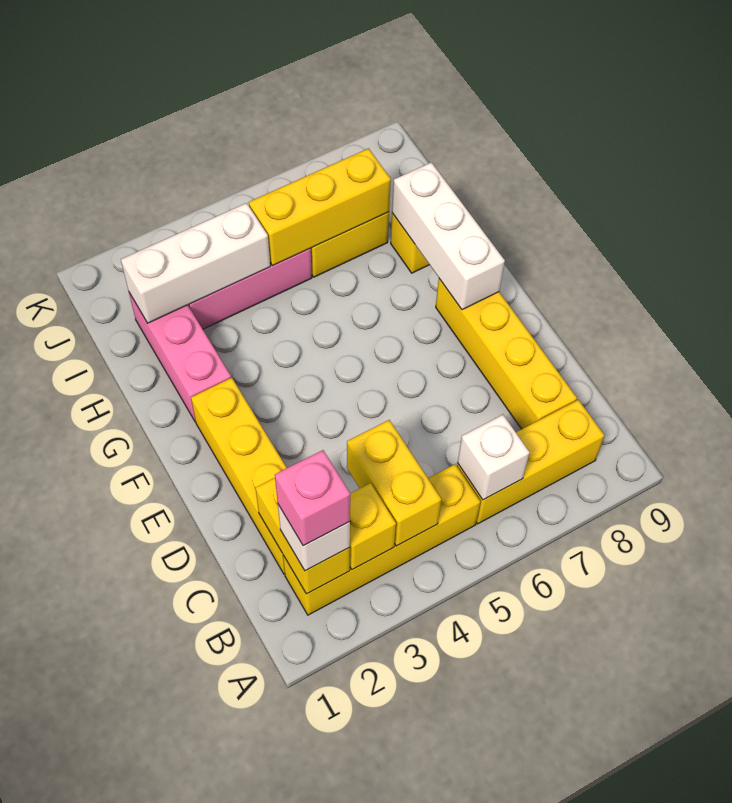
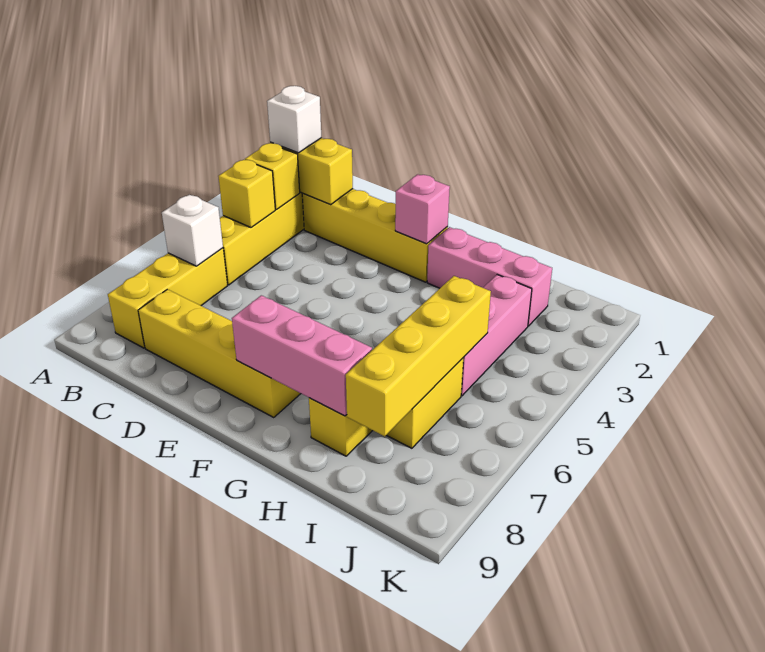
pink brick B2 level 4 -> pink brick F2 level 2
yellow brick B4:C4 level 2 -> yellow brick B4 level 2
white brick F8:H8 level 2 -> pink brick F8:H8 level 2
white brick I2:I4 level 2 -> none
yellow brick I5:I7 level 2 -> yellow brick I5:I8 level 2

